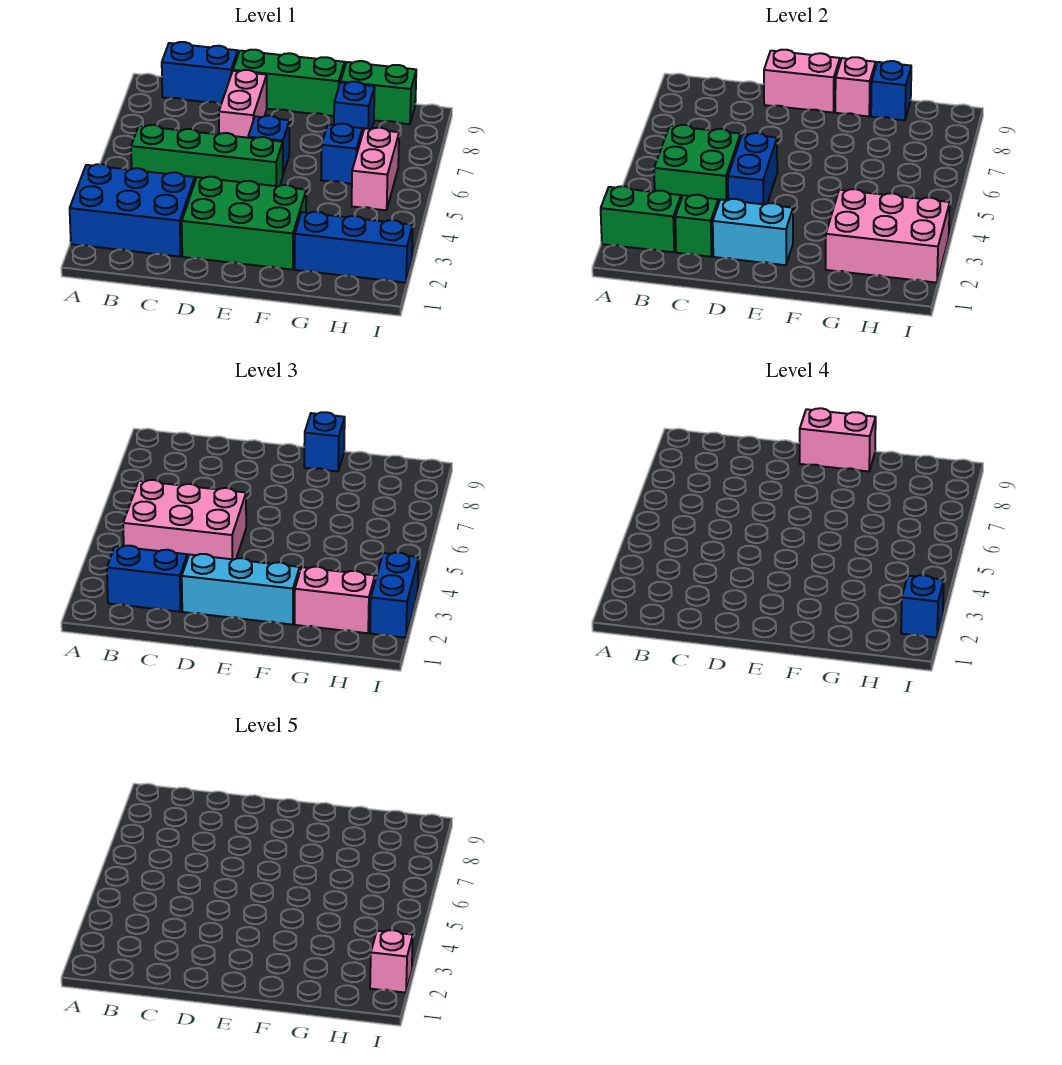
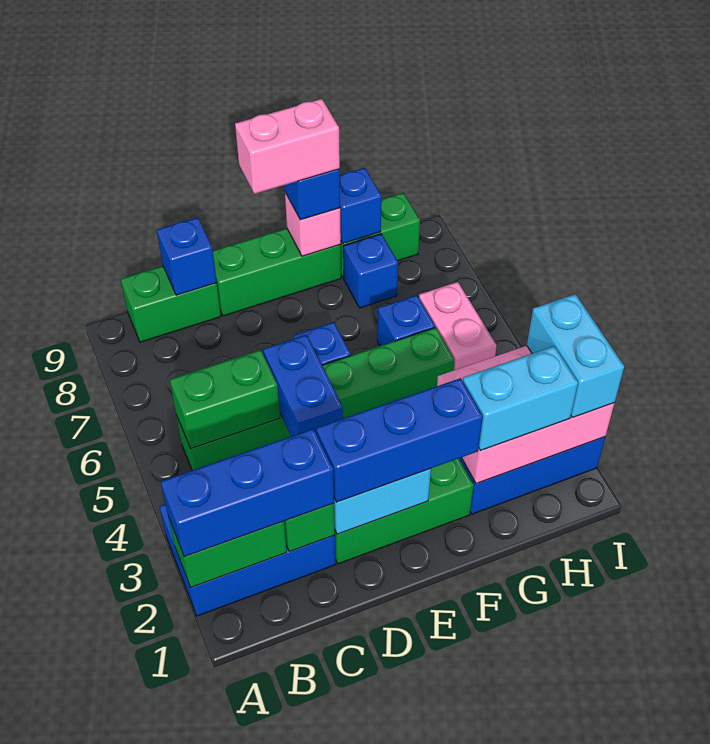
blue brick B2:C2 level 3 -> blue brick A2:C2 level 3
green brick B4:C5 level 2 -> green brick B5:C5 level 2
pink brick B4:D5 level 3 -> none
green brick B5:E5 level 1 -> green brick B5:G5 level 1
blue brick B9:C9 level 1 -> green brick B9:C9 level 1
cyan brick D2:F2 level 3 -> blue brick D2:F2 level 3
pink brick D7:D8 level 1 -> none
pink brick D9:E9 level 2 -> none
pink brick G2:H2 level 3 -> cyan brick G2:H2 level 3
blue brick I2:I3 level 3 -> cyan brick I2:I3 level 3
blue brick I2 level 4 -> blue brick C9 level 2
pink brick I2 level 5 -> none

